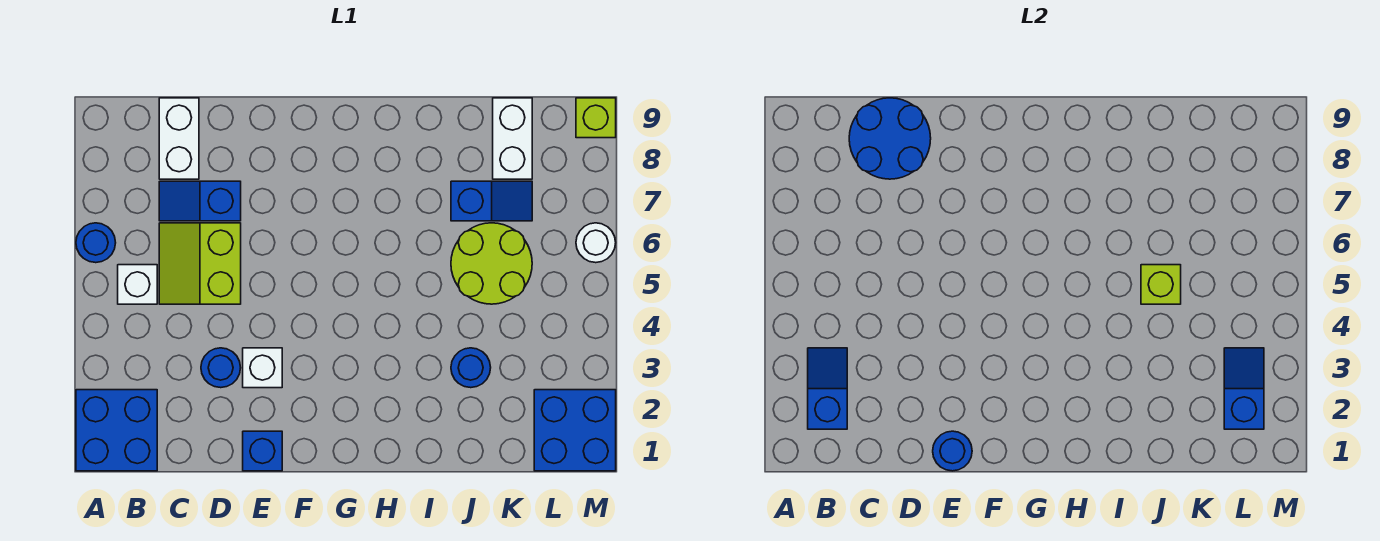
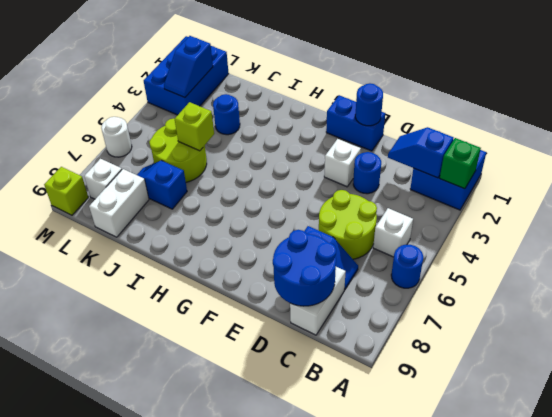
none -> green brick A2 level 2
blue slope B2:B3 level 2 top 2 -> blue slope B2:C2 level 2 top B
lime slope C5:D6 level 1 top D -> lime round brick C5:D6 level 1
blue brick E1 level 1 -> blue brick E1:F1 level 1
blue brick L1:M2 level 1 -> blue brick L1:M3 level 1
none -> white brick L8 level 1

